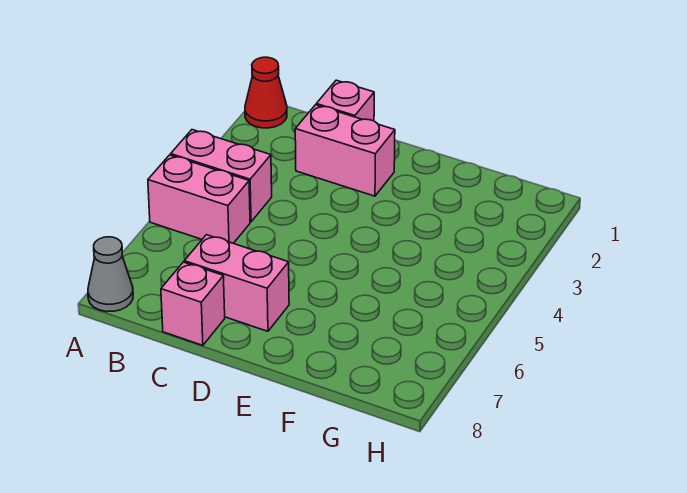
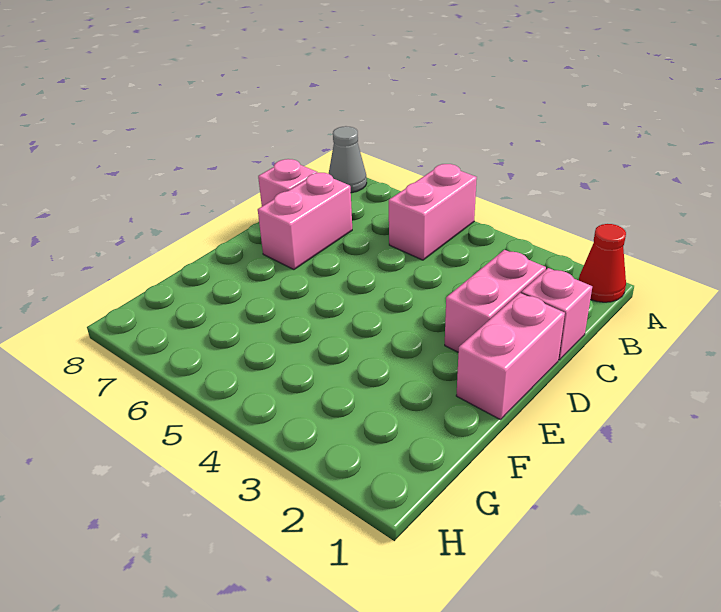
pink brick A4:B4 level 1 -> pink brick D1:E1 level 1

